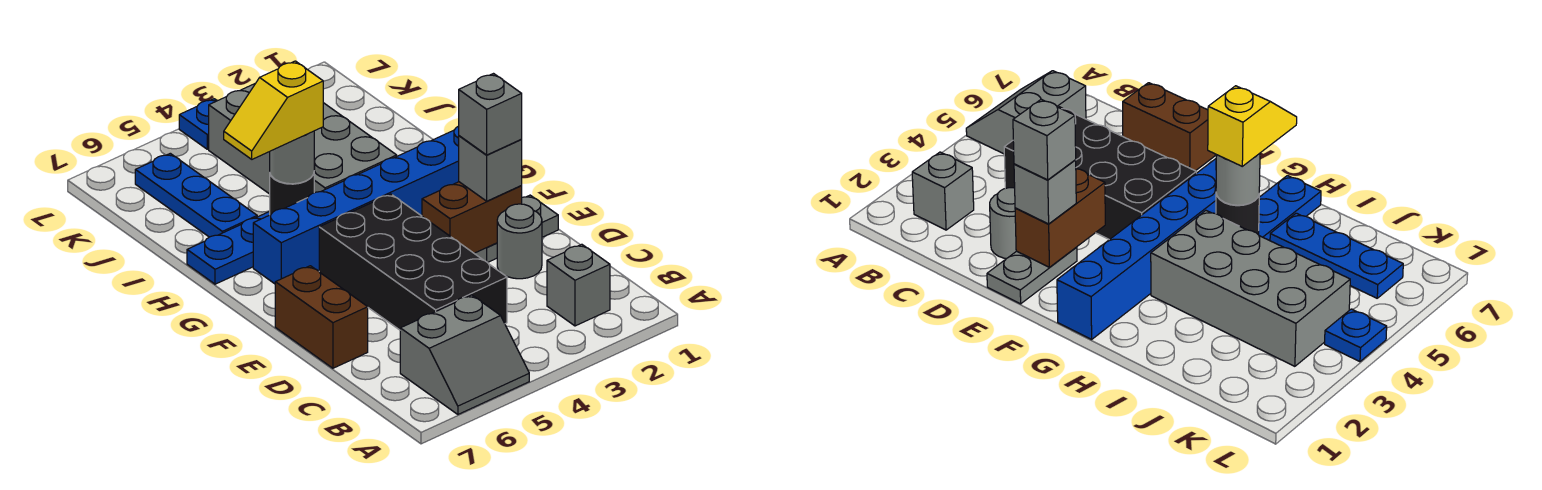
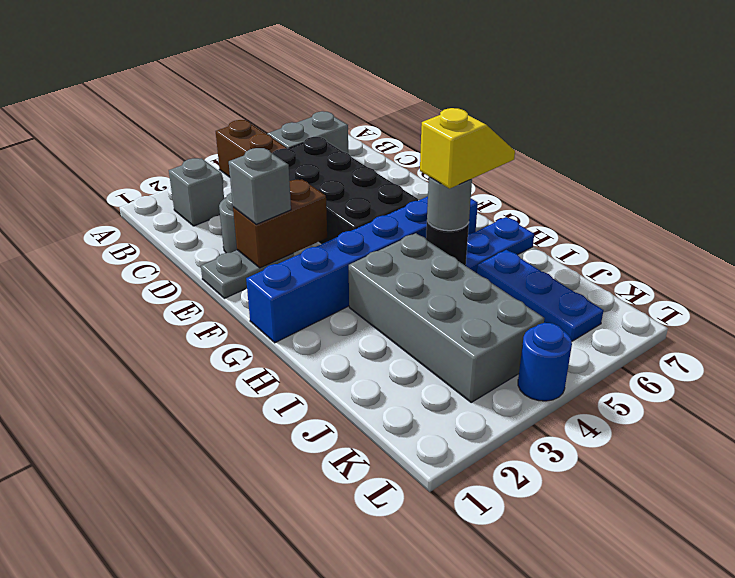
brown brick D7:E7 level 1 -> brown brick A4:B4 level 1
grey brick E2 level 4 -> none
blue plate L4 level 1 -> blue round brick L4 level 1

